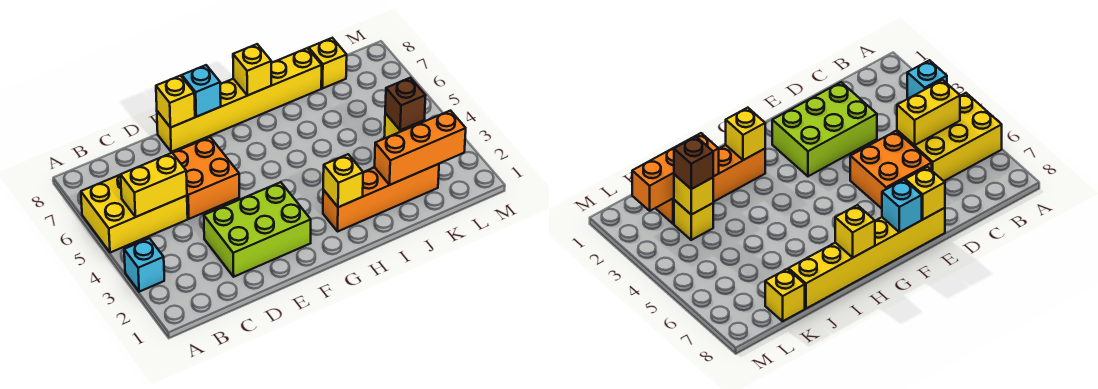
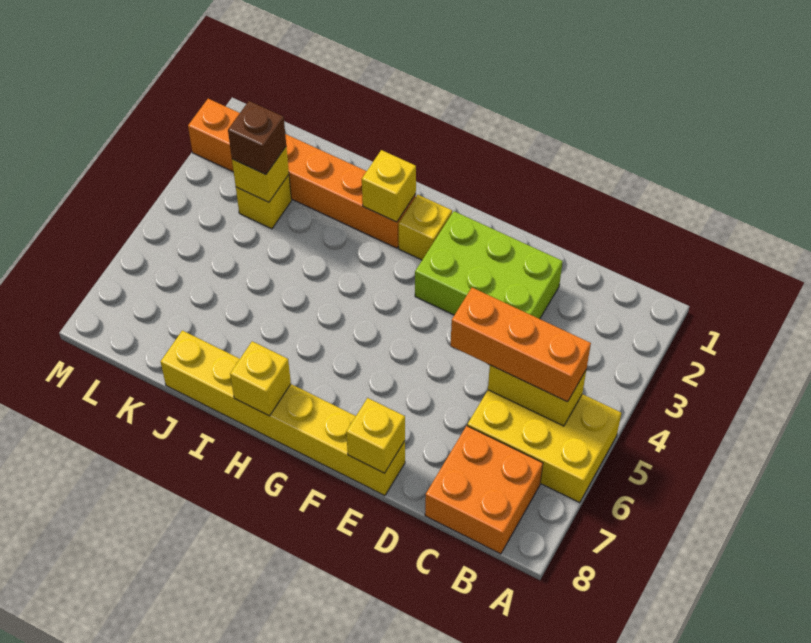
cyan brick A3 level 1 -> none
orange brick D5:E6 level 1 -> orange brick B7:C8 level 1
cyan brick F8 level 2 -> none
orange brick H2:K2 level 1 -> orange brick H2:M2 level 1
orange brick J2:L2 level 2 -> orange brick B5:D5 level 3
yellow brick K8 level 1 -> yellow brick G2 level 1

